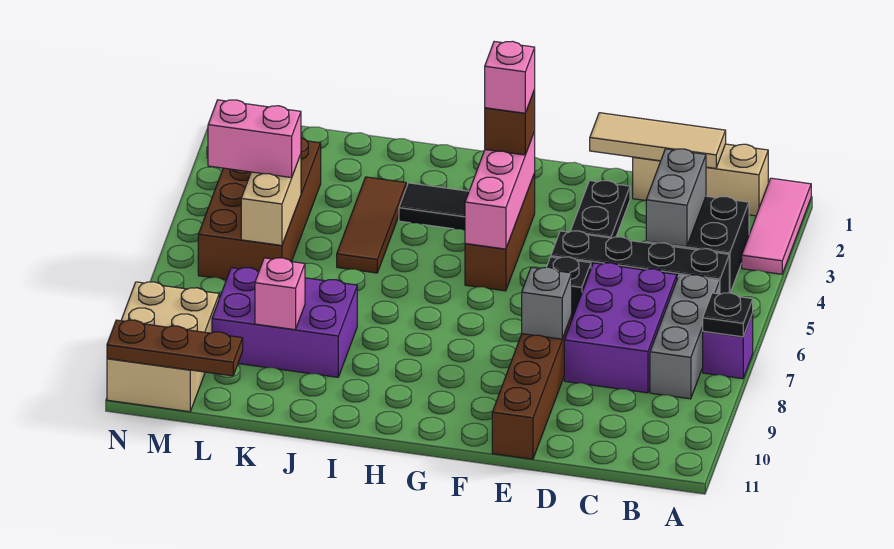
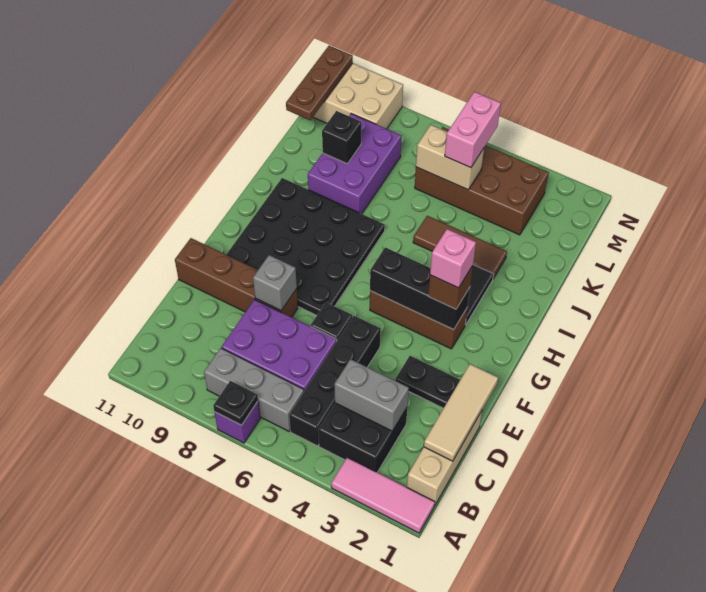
none -> black plate F7:I10 level 1
pink brick G3:G5 level 2 -> black brick G3:G5 level 2
pink brick K9 level 2 -> black brick K9 level 2

